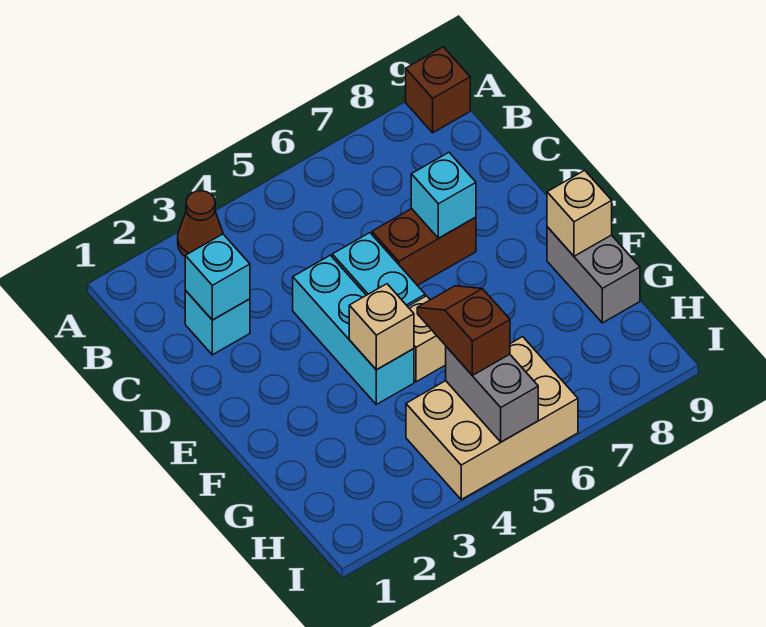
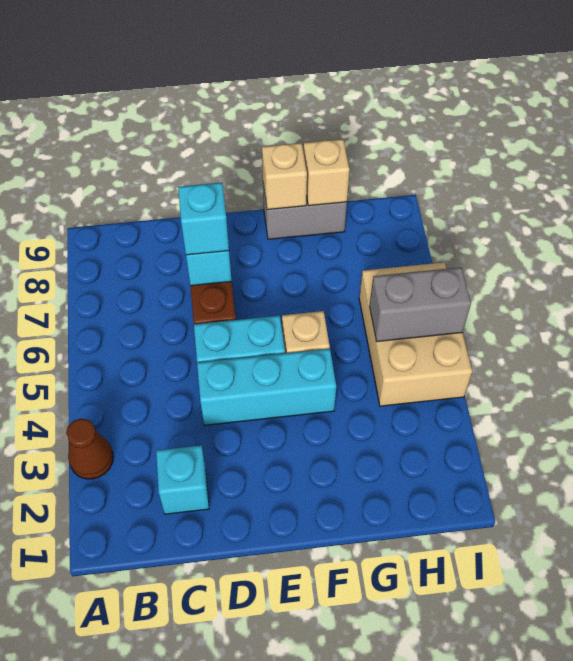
brown brick A9 level 1 -> none
cyan brick C2 level 2 -> cyan brick D7 level 3
tan brick F4 level 2 -> tan brick G9 level 2
brown slope G5:H5 level 3 top H -> none

